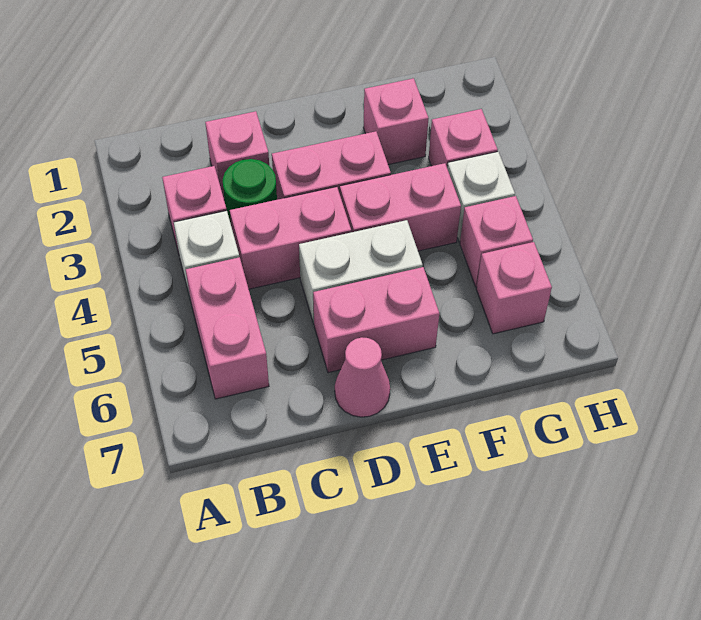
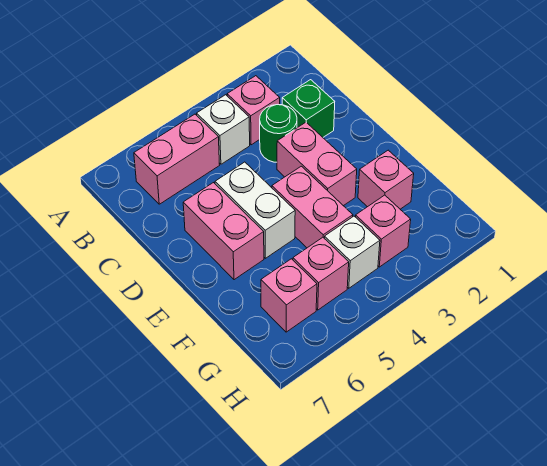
pink brick C2 level 1 -> green brick C2 level 1
pink brick C4:D4 level 1 -> none
pink cone D7 level 1 -> none

